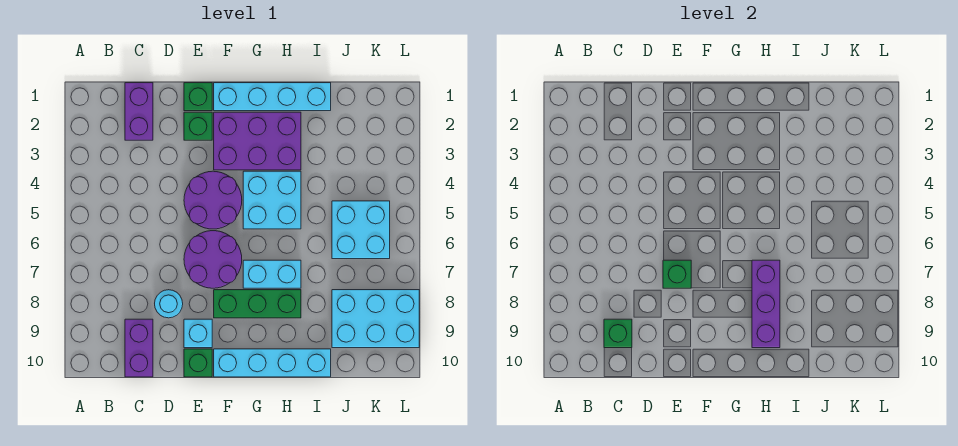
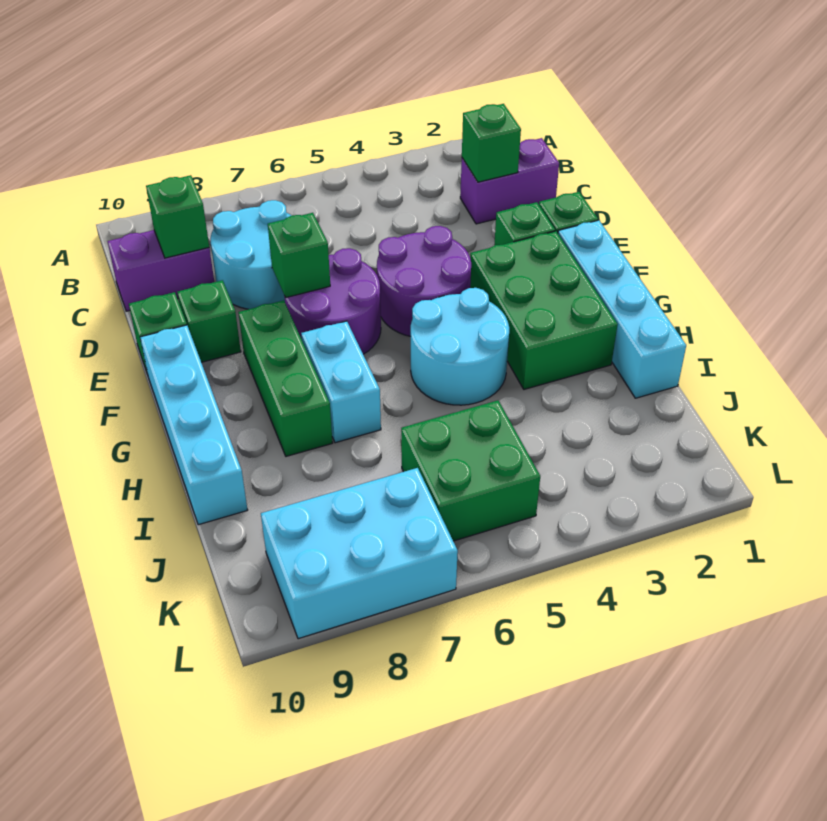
none -> green brick C2 level 2
cyan round brick D8 level 1 -> cyan round brick C7:D8 level 1
cyan brick E9 level 1 -> green brick E9 level 1
purple brick F2:H3 level 1 -> green brick F2:H3 level 1
cyan brick G4:H5 level 1 -> cyan round brick G4:H5 level 1
purple brick H7:H9 level 2 -> none
cyan brick J5:K6 level 1 -> green brick J5:K6 level 1
cyan brick J8:L9 level 1 -> cyan brick K7:L9 level 1

